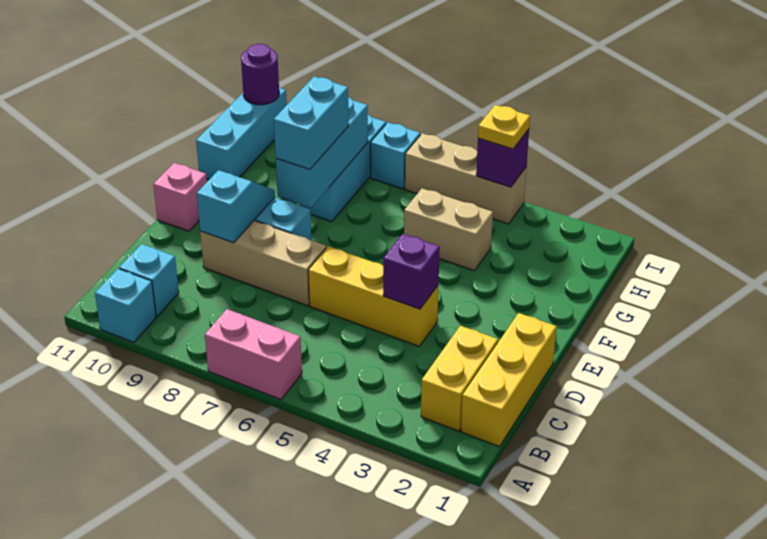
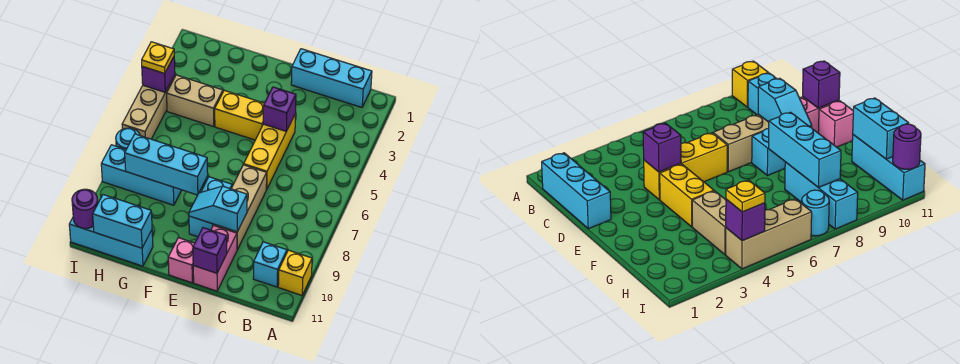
pink brick A6:A7 level 1 -> pink brick D10:D11 level 1
cyan brick A10 level 1 -> yellow brick A10 level 1
yellow brick B1:D1 level 1 -> cyan brick B1:D1 level 1
yellow brick B2:C2 level 1 -> yellow brick E4:F4 level 1
none -> purple brick D11 level 2
cyan brick F8:G8 level 3 -> cyan brick G11:H11 level 2
tan brick G4:G5 level 1 -> tan brick G4:H4 level 1
cyan brick I7 level 1 -> cyan round brick I7 level 1

